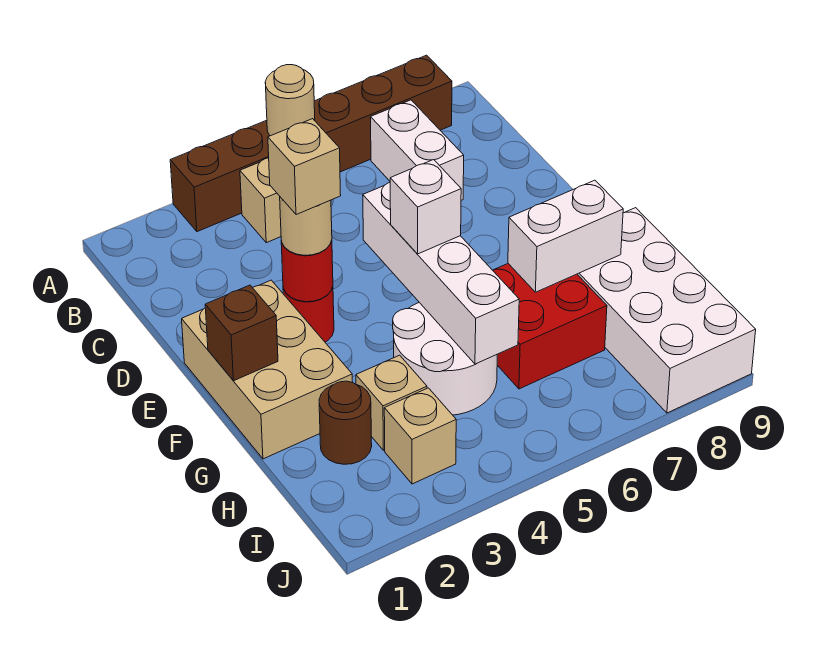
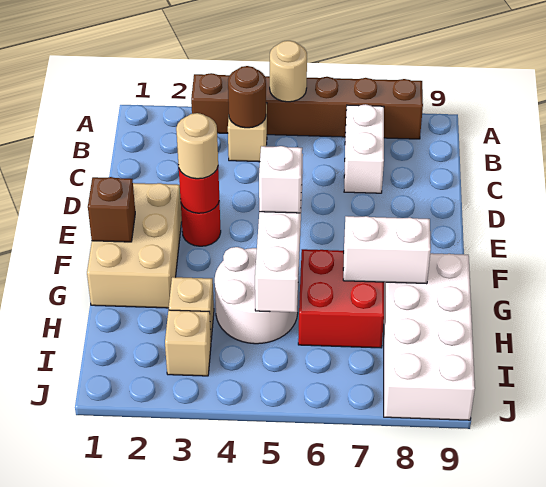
tan brick E3 level 4 -> none
brown round brick H2 level 1 -> brown round brick B4 level 2

